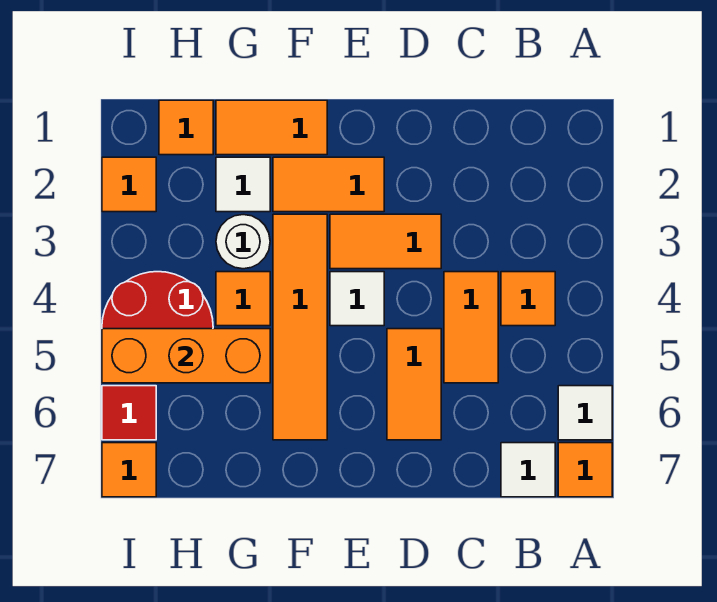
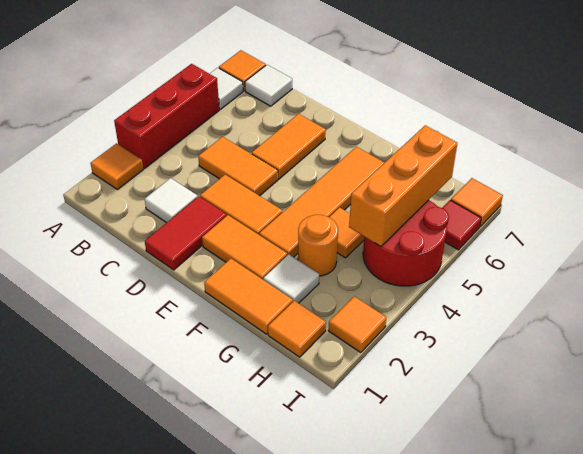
none -> red brick A3:A5 level 1
orange tile B4 level 1 -> orange tile A2 level 1
orange tile C4:C5 level 1 -> orange tile C4:D4 level 1
none -> red tile D1:D2 level 1
white tile E4 level 1 -> white tile C2 level 1
white round brick G3 level 1 -> orange round brick G3 level 1
orange brick G5:I5 level 2 -> orange brick H4:H6 level 2

